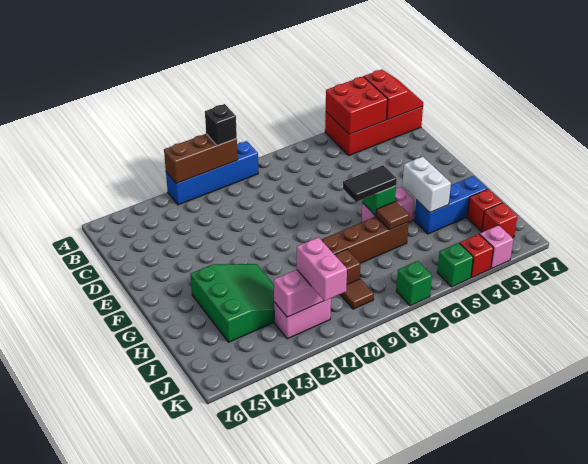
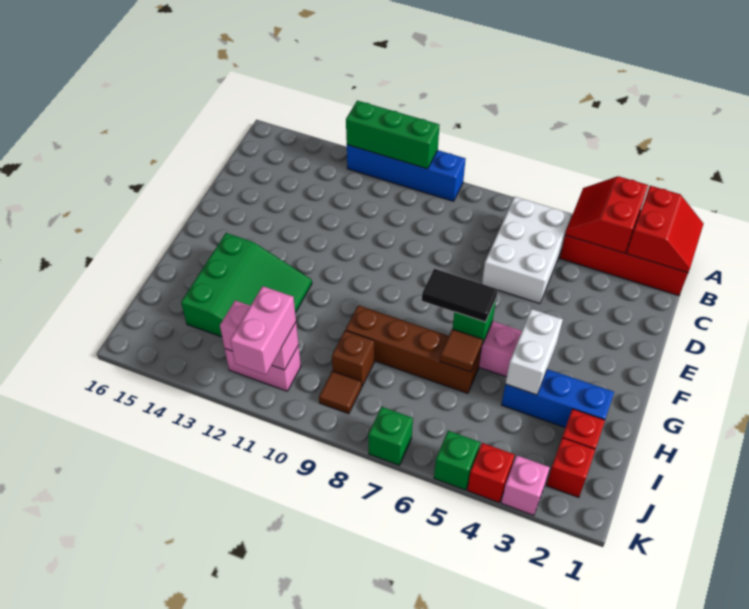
red brick A3:B4 level 2 -> red slope A3:B4 level 2 top 3
brown brick A10:A12 level 2 -> green brick A10:A12 level 2
black brick A10 level 3 -> none
none -> white brick B5:D6 level 1

